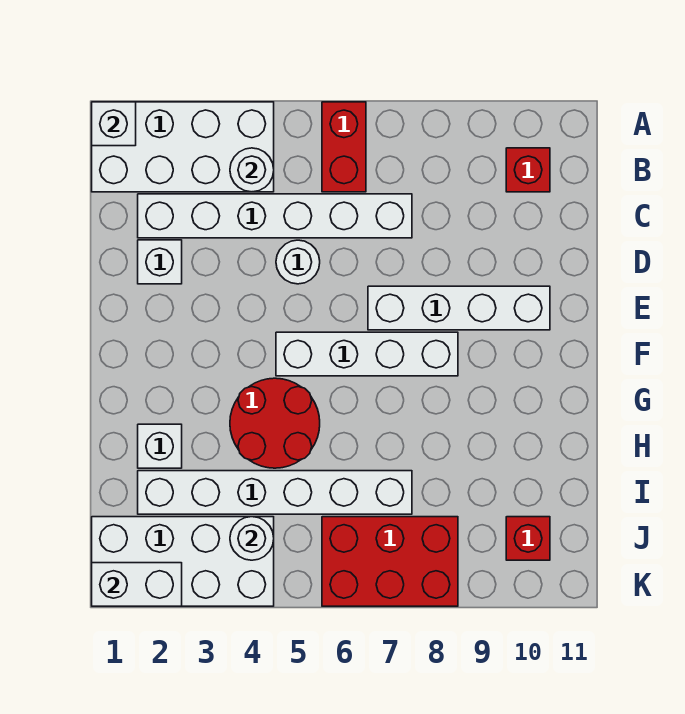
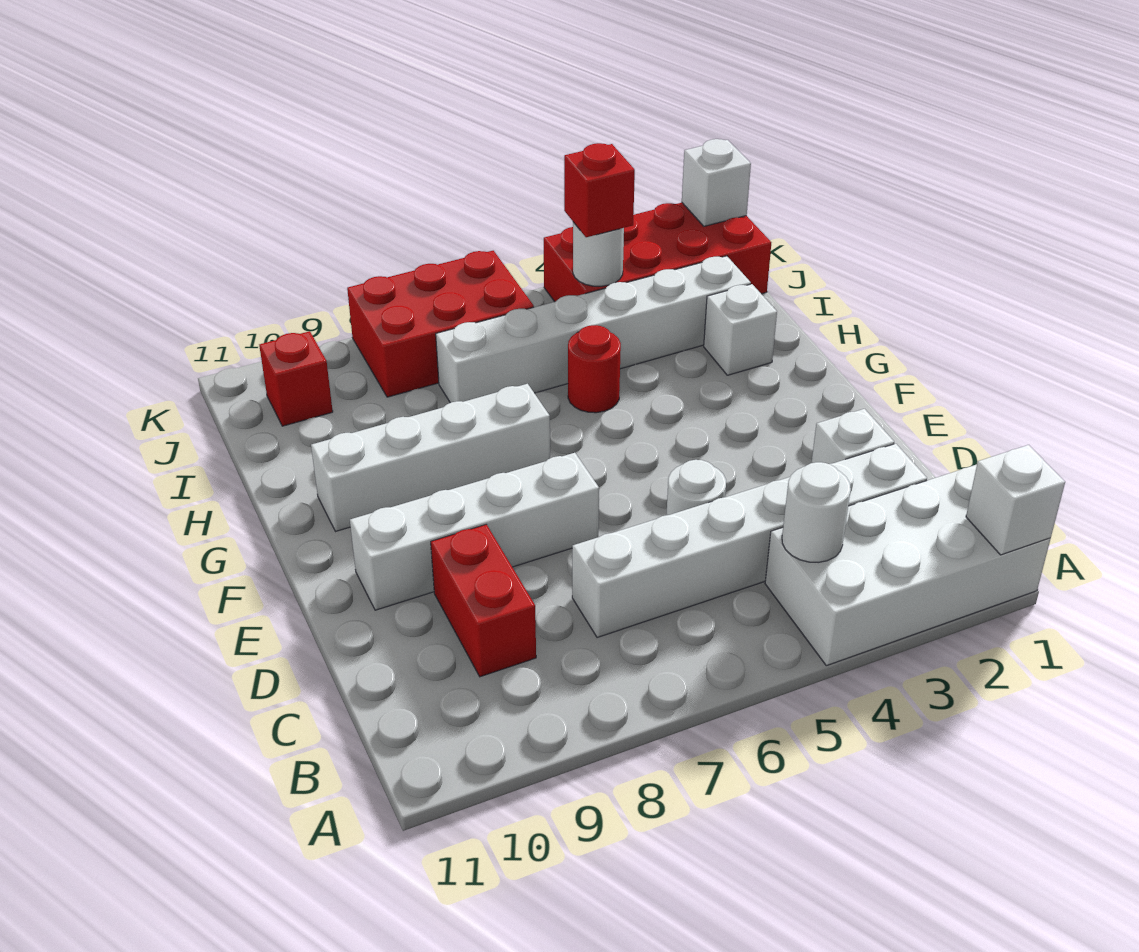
red brick A6:B6 level 1 -> red brick C9:D9 level 1
red brick B10 level 1 -> red brick J4 level 3
white brick F5:F8 level 1 -> white brick G7:G10 level 1
red round brick G4:H5 level 1 -> red round brick H5 level 1
white brick J1:K4 level 1 -> red brick J1:K4 level 1
white brick K1:K2 level 2 -> white brick K1 level 2

